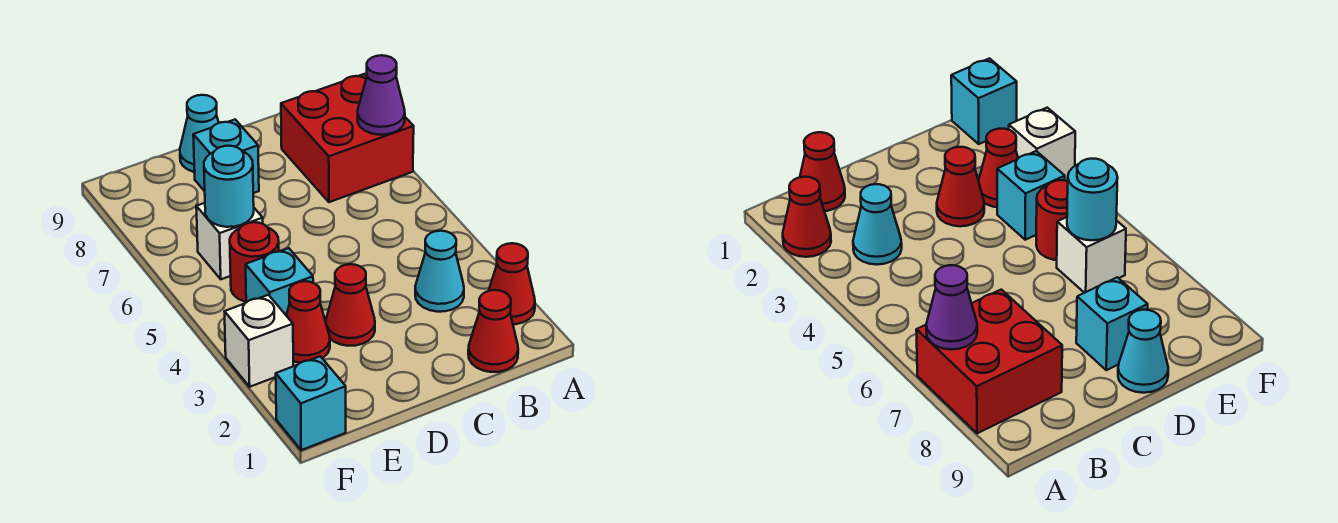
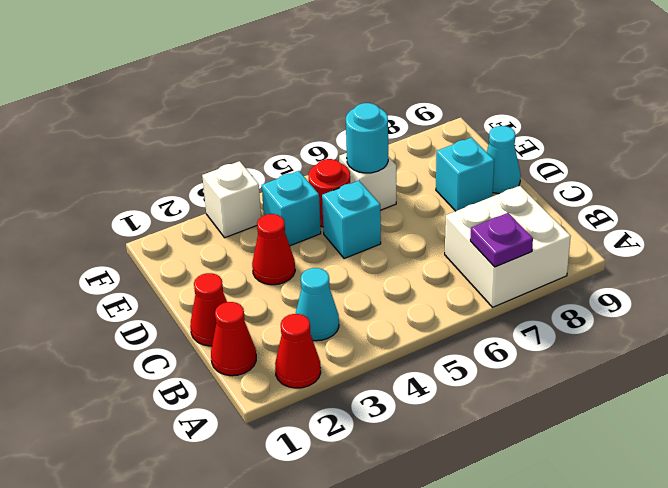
red brick A7:B8 level 1 -> white brick A7:B8 level 1
purple cone A7 level 2 -> purple plate A7 level 2
red cone E3 level 1 -> red cone C1 level 1
cyan brick F1 level 1 -> cyan brick D5 level 1

